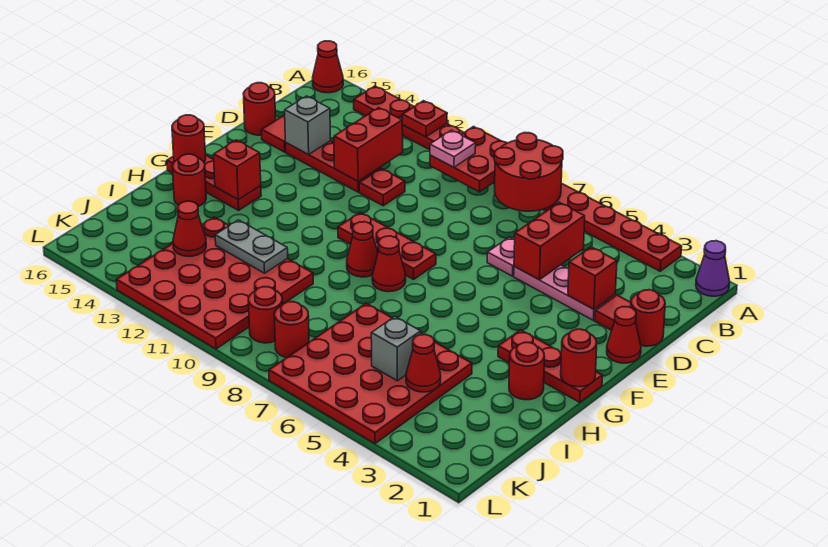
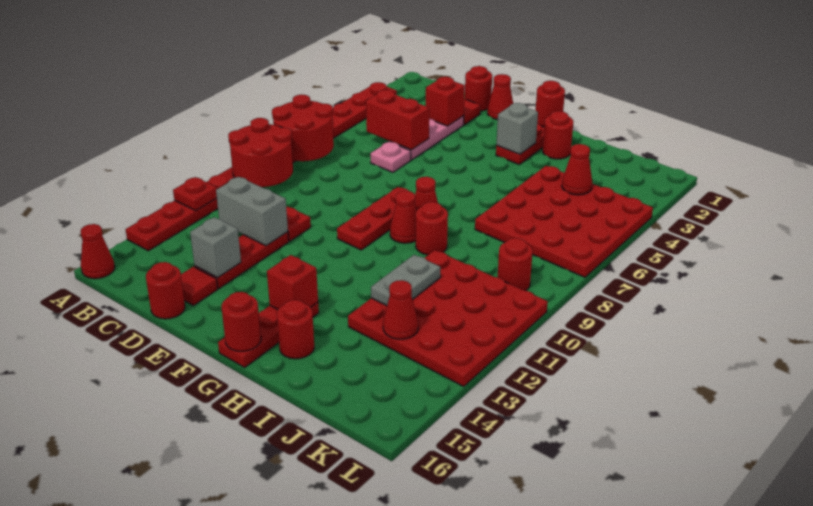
purple cone A1 level 1 -> none
red plate A9:B10 level 2 -> red round brick A9:B10 level 2
pink plate B10 level 3 -> none
red brick C12:D12 level 2 -> grey brick C12:D12 level 2
grey brick J5 level 2 -> grey brick G3 level 2
red round brick K8 level 1 -> red round brick H9 level 1

